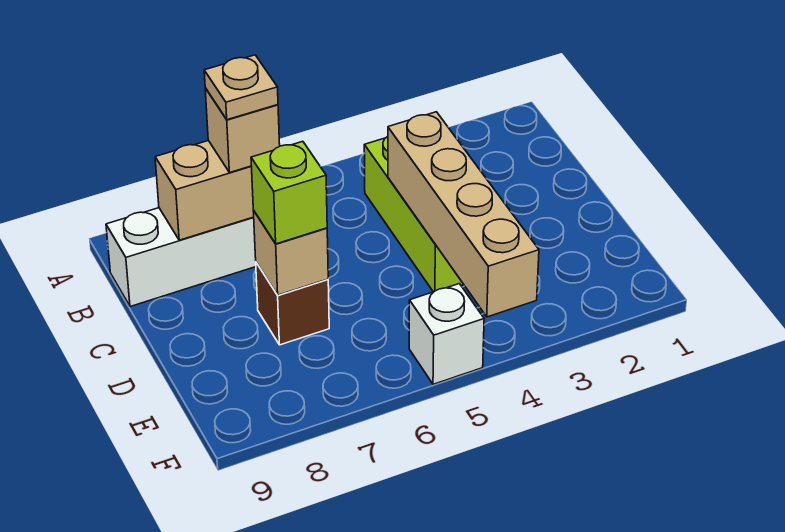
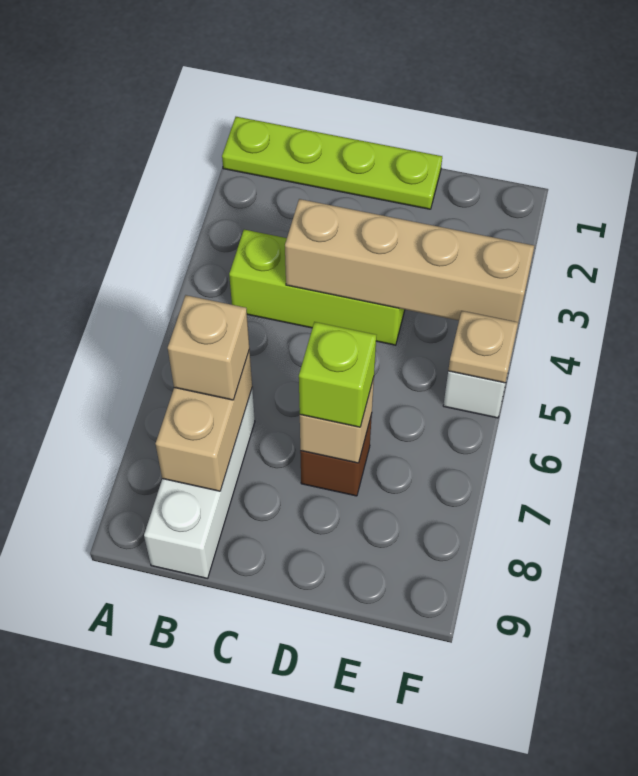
none -> lime plate A1:D1 level 1
tan plate B7 level 4 -> tan plate F5 level 2

